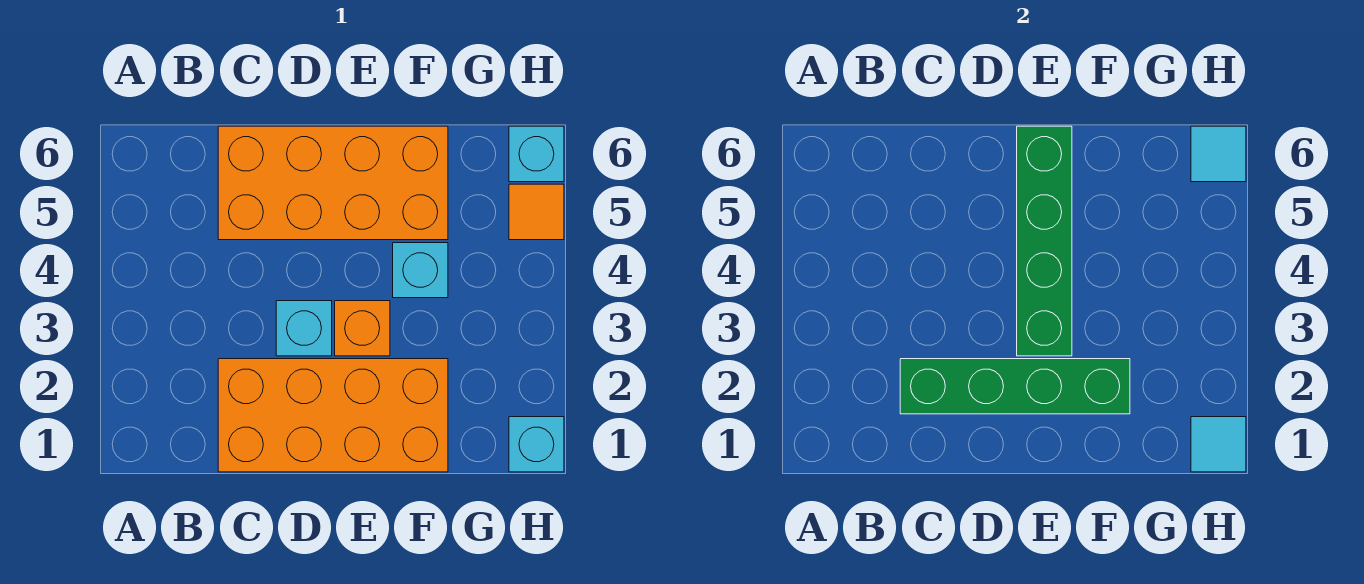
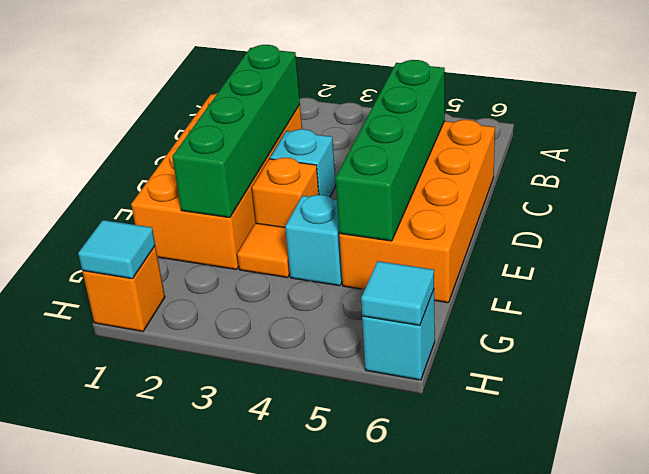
green brick E3:E6 level 2 -> green brick C5:F5 level 2
cyan brick H1 level 1 -> orange brick H1 level 1
orange tile H5 level 1 -> orange tile F3 level 1

